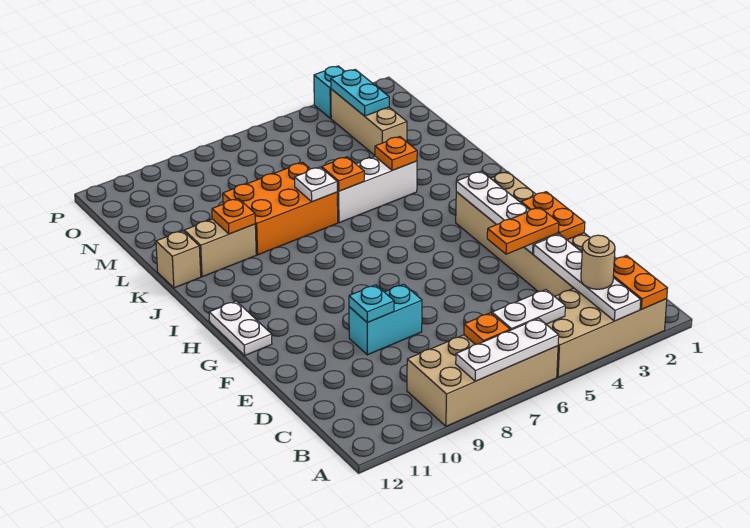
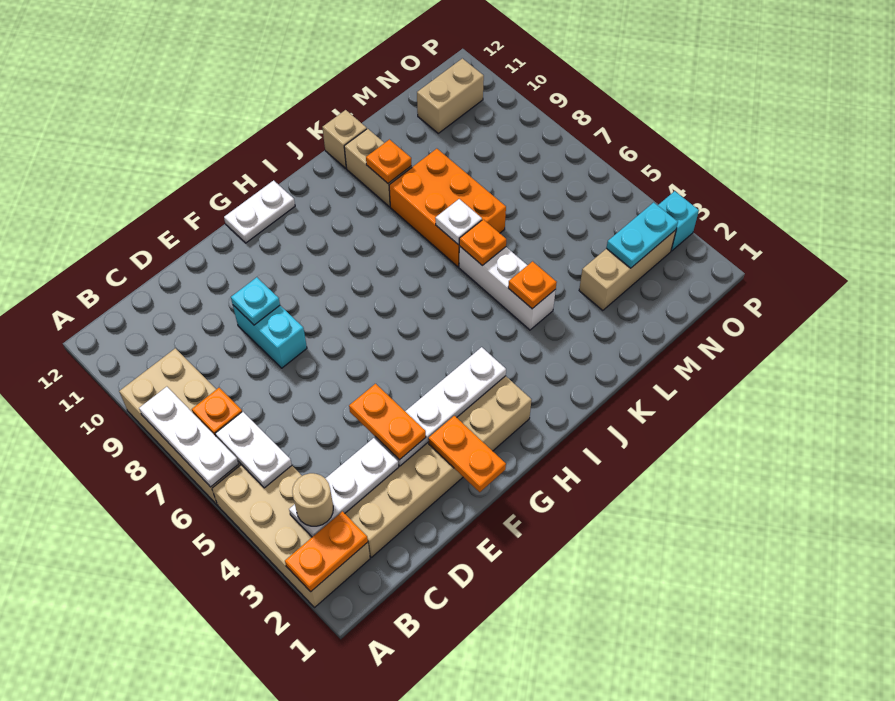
white plate A3:D3 level 2 -> white plate B3:D3 level 2
orange plate E2:F2 level 2 -> orange plate F1:F2 level 2
none -> tan brick N11:O11 level 1

